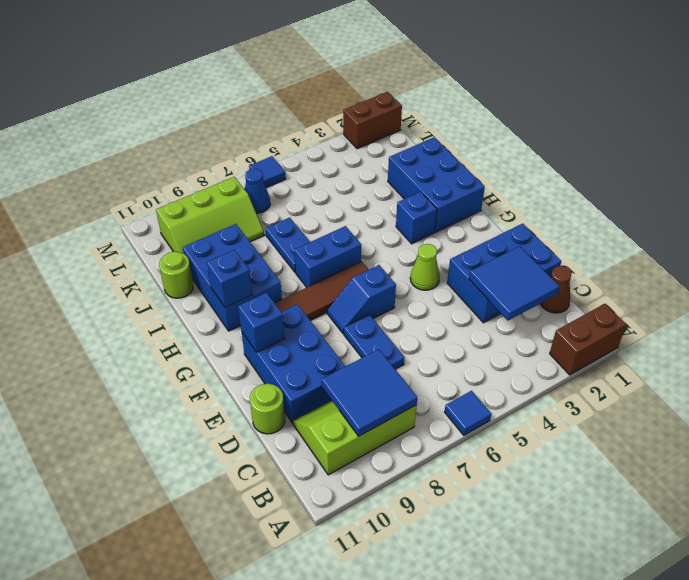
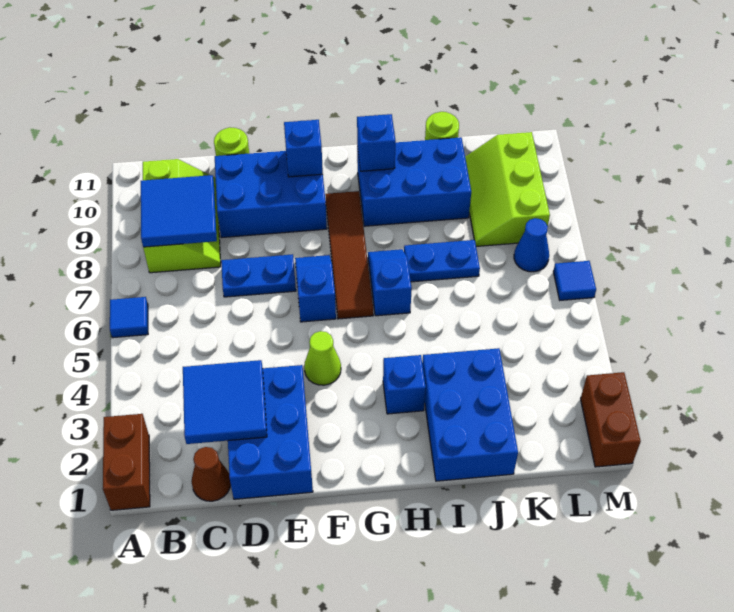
blue brick H1:J2 level 1 -> blue brick I1:J3 level 1
blue brick H6:H7 level 1 -> blue slope H6:H7 level 1 top 6

